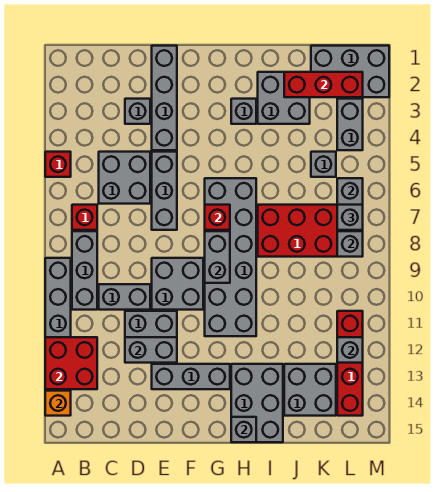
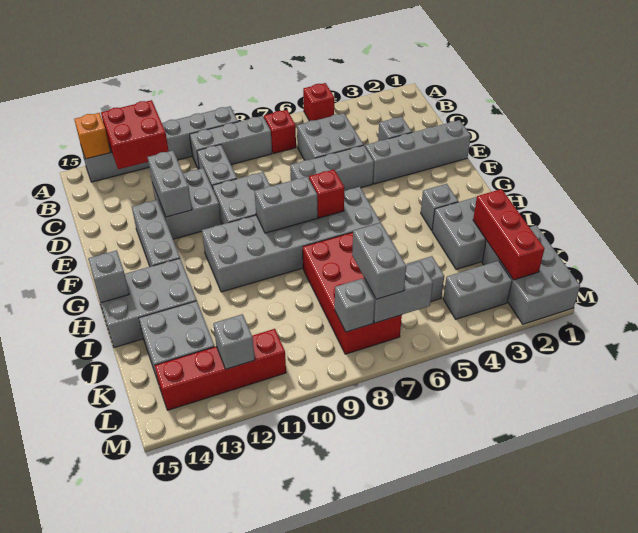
grey brick L7 level 3 -> grey brick K7:L7 level 3

